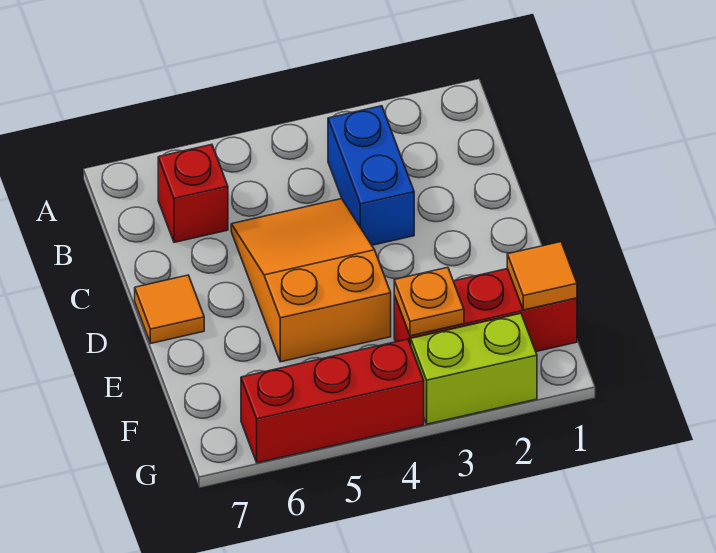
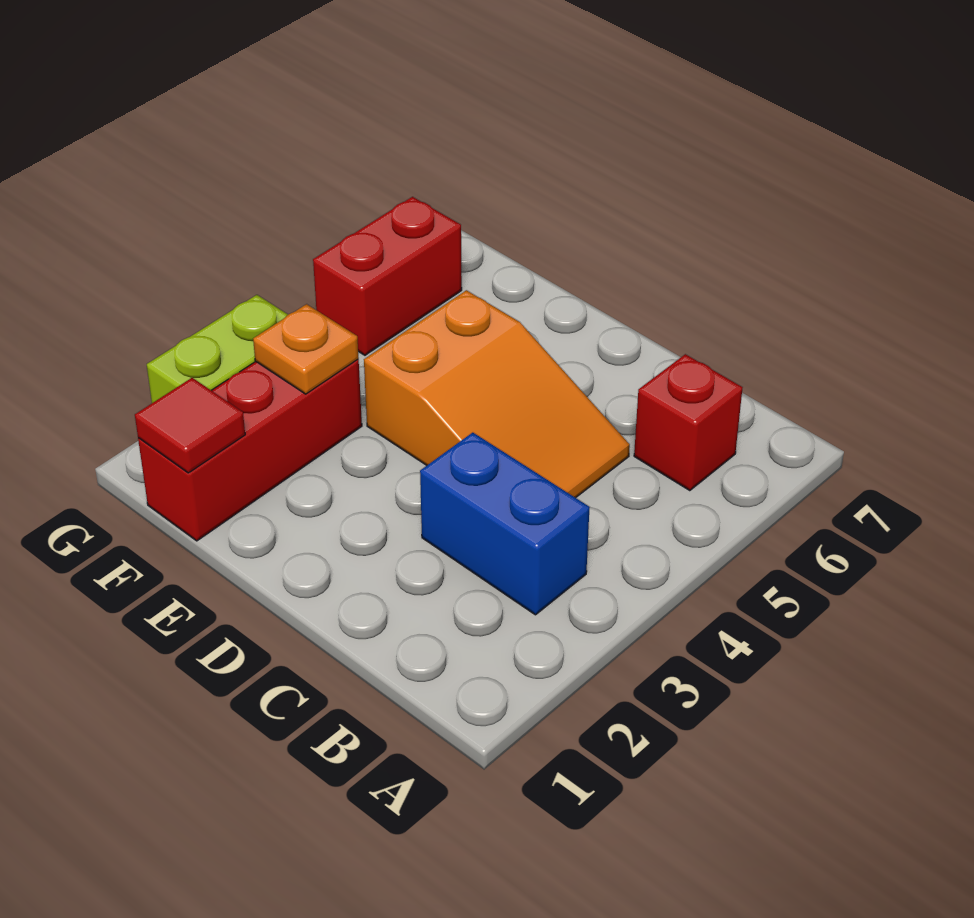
orange tile D7 level 1 -> none
orange tile F1 level 2 -> red tile F1 level 2
red brick G4:G6 level 1 -> red brick G5:G6 level 1

